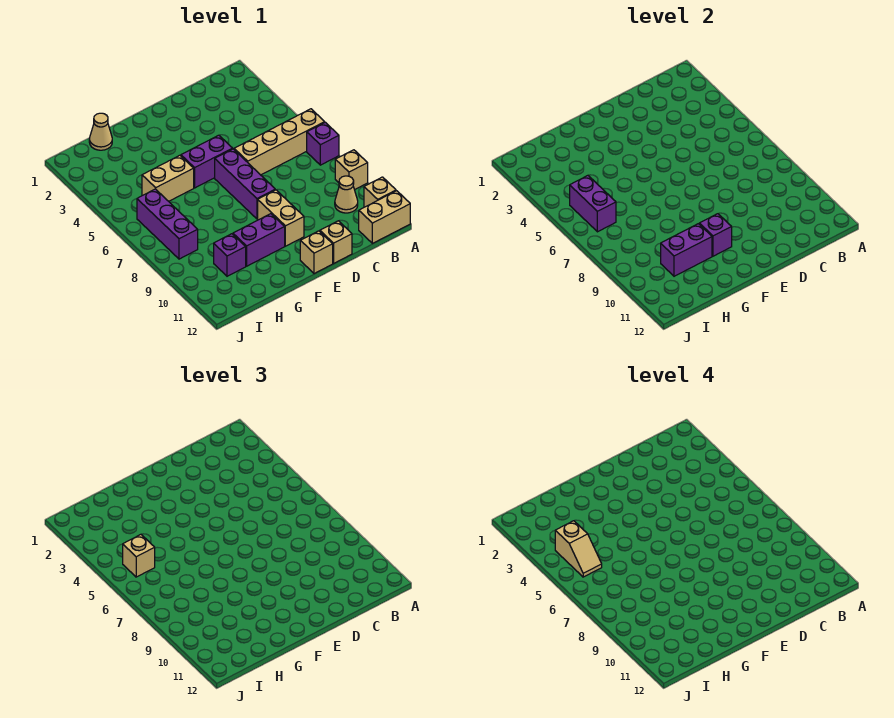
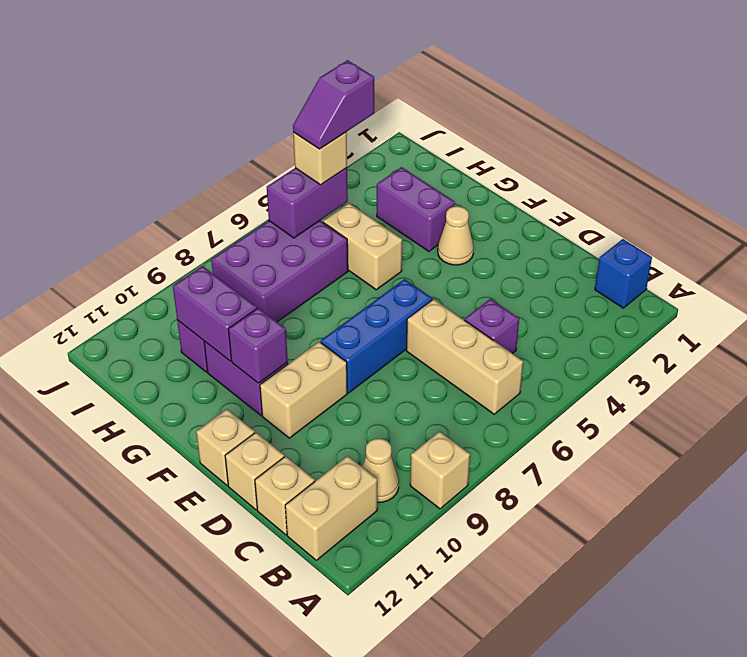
tan brick A6:D6 level 1 -> tan brick B6:D6 level 1
purple brick A7 level 1 -> purple brick C5 level 1
tan brick A11 level 1 -> tan brick C12 level 1
tan brick A12:B12 level 1 -> tan brick B11:B12 level 1
none -> blue brick B1 level 1
purple brick E5:F5 level 1 -> purple brick G3:H3 level 1
purple brick E6:E8 level 1 -> blue brick E6:E8 level 1
tan cone H1 level 1 -> tan cone F3 level 1
tan slope I4:I5 level 4 top 4 -> purple slope I4:I5 level 4 top 4
purple brick I6:I8 level 1 -> purple brick H6:I8 level 1

